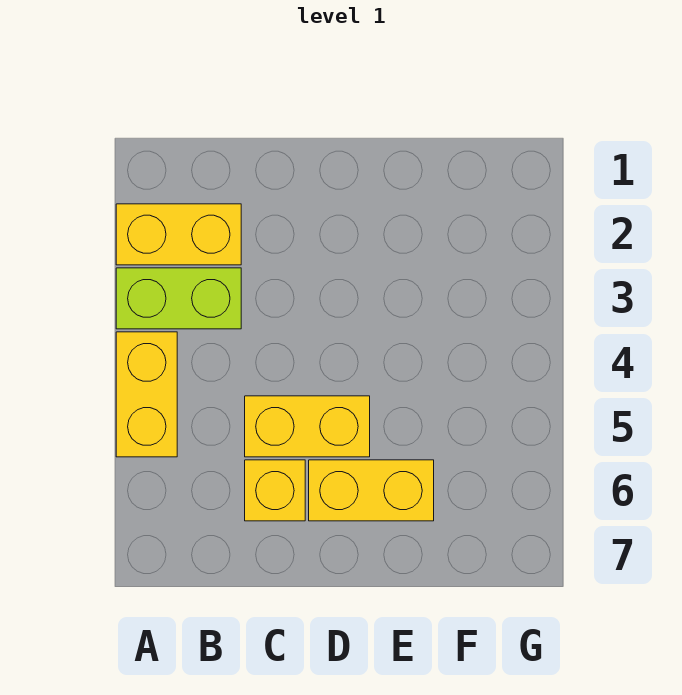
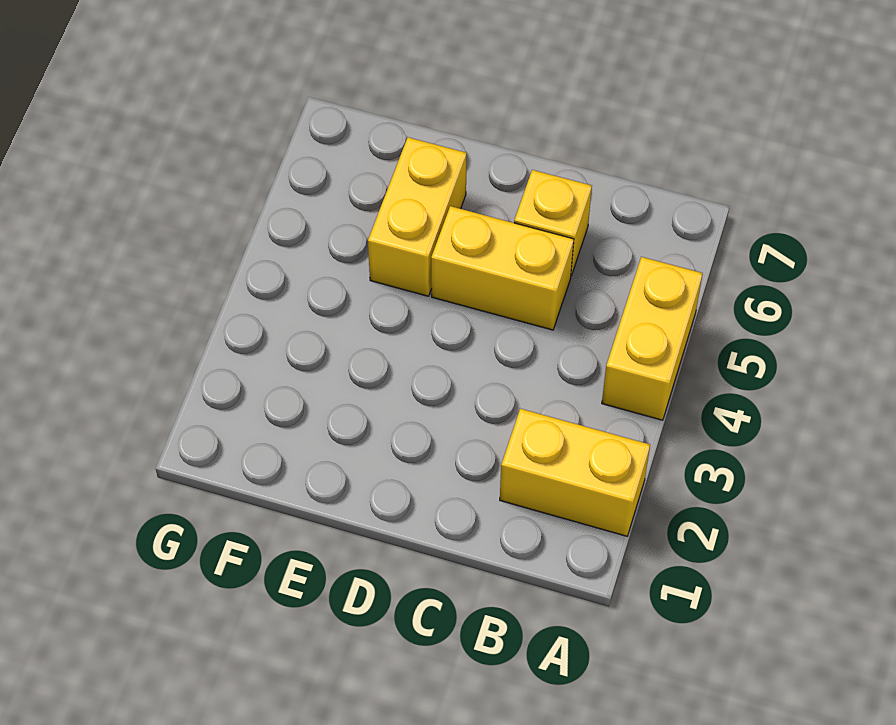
lime brick A3:B3 level 1 -> none
yellow brick D6:E6 level 1 -> yellow brick E5:E6 level 1

